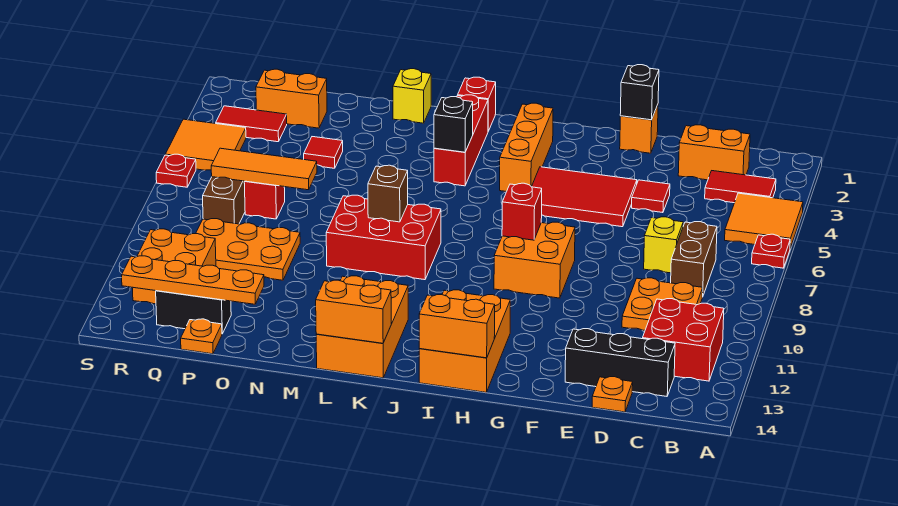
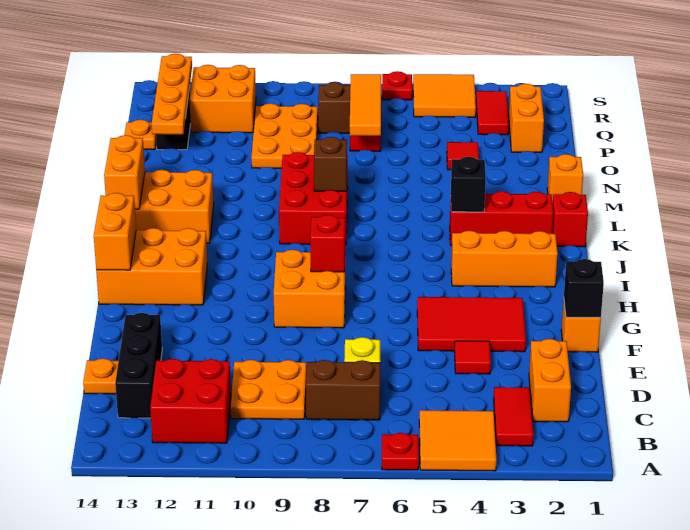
red tile F4:H5 level 1 -> red tile F3:G5 level 1
yellow brick M1 level 1 -> orange brick M1 level 1

